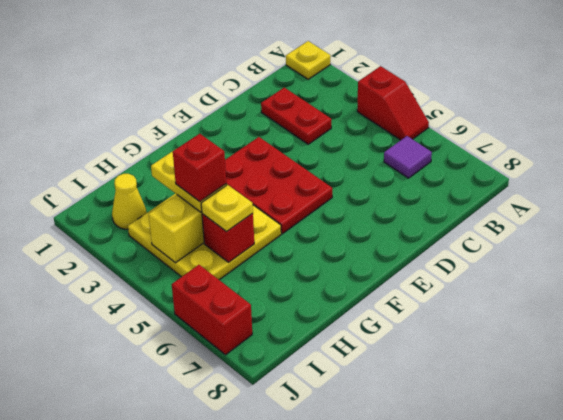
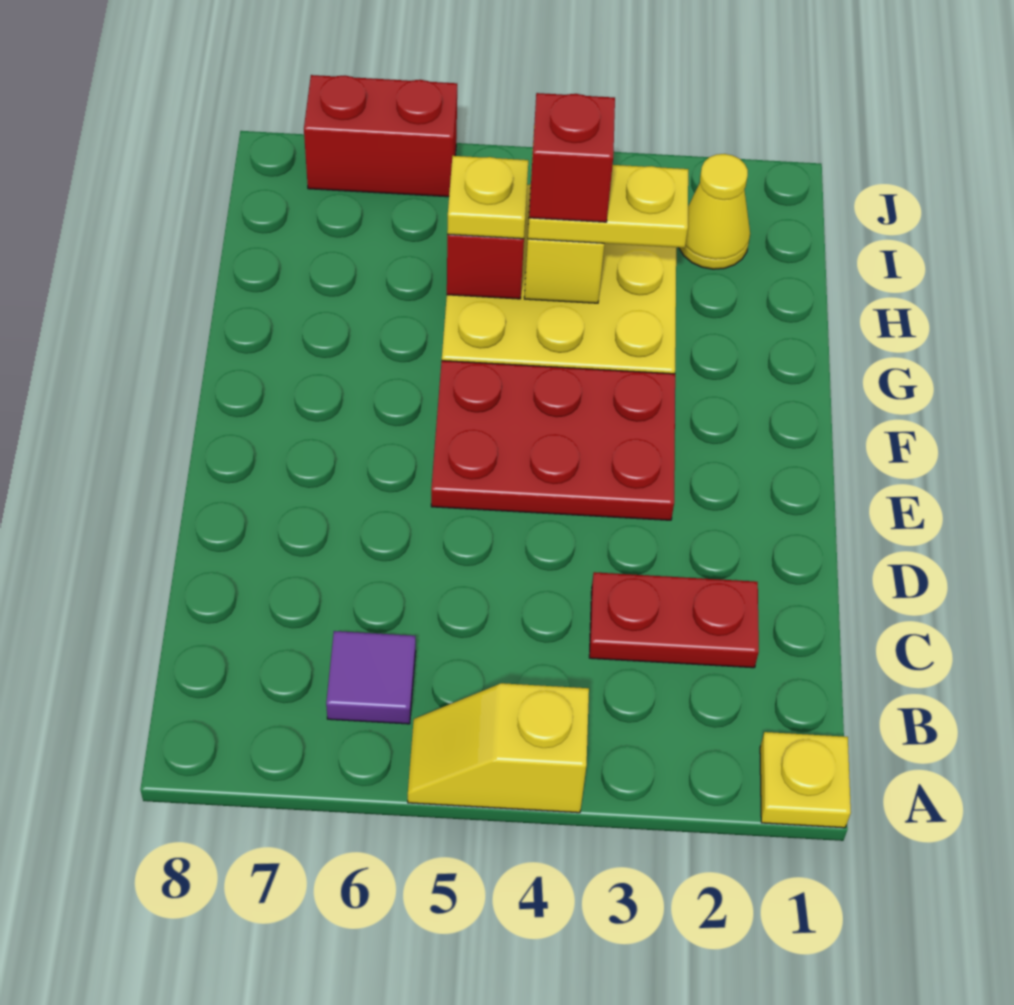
red slope A4:A5 level 1 top 4 -> yellow slope A4:A5 level 1 top 4

